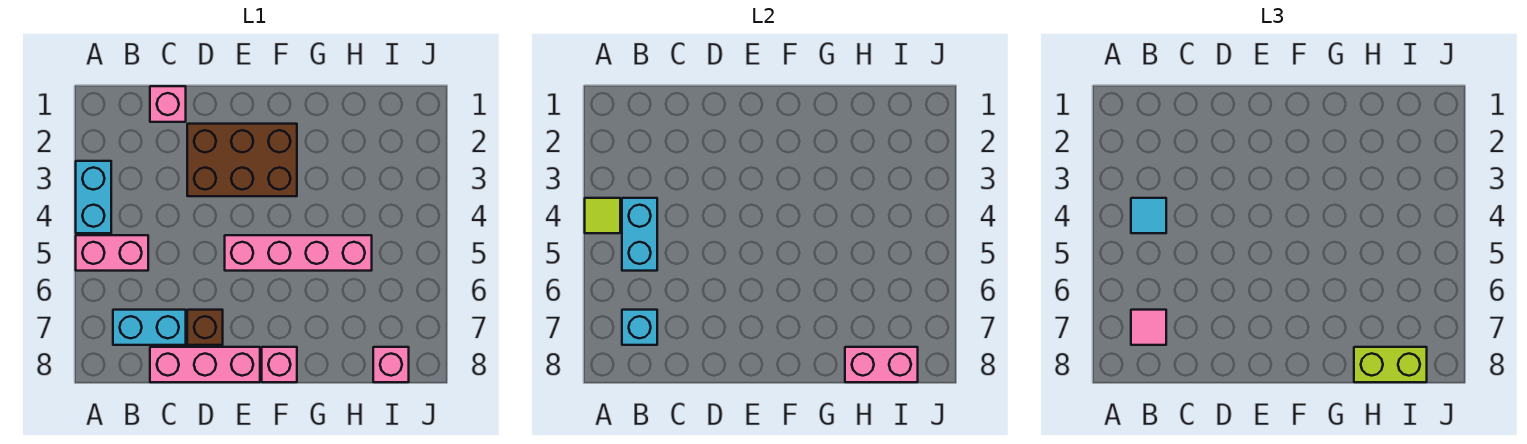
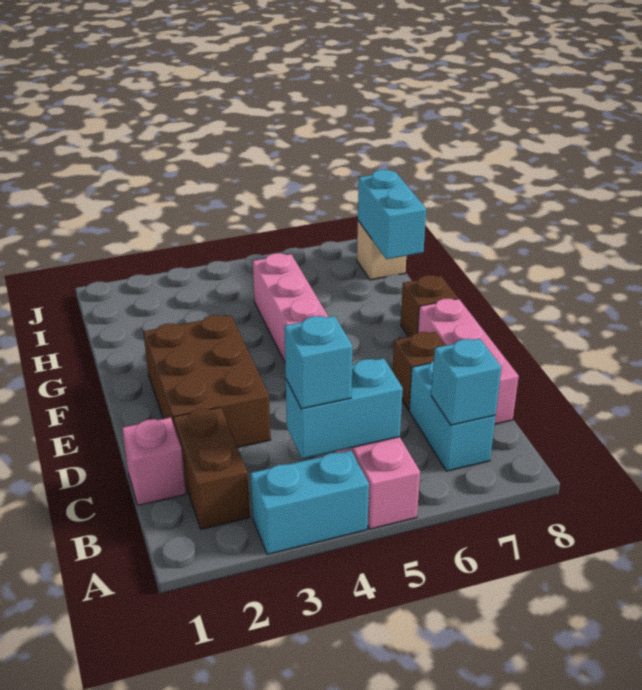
lime tile A4 level 2 -> none
none -> brown brick B2:C2 level 1
cyan tile B4 level 3 -> cyan brick B4 level 3
pink tile B7 level 3 -> none
pink brick F8 level 1 -> brown brick F8 level 1
pink brick H8:I8 level 2 -> cyan brick H8:I8 level 2
lime brick H8:I8 level 3 -> none
pink brick I8 level 1 -> tan brick I8 level 1

